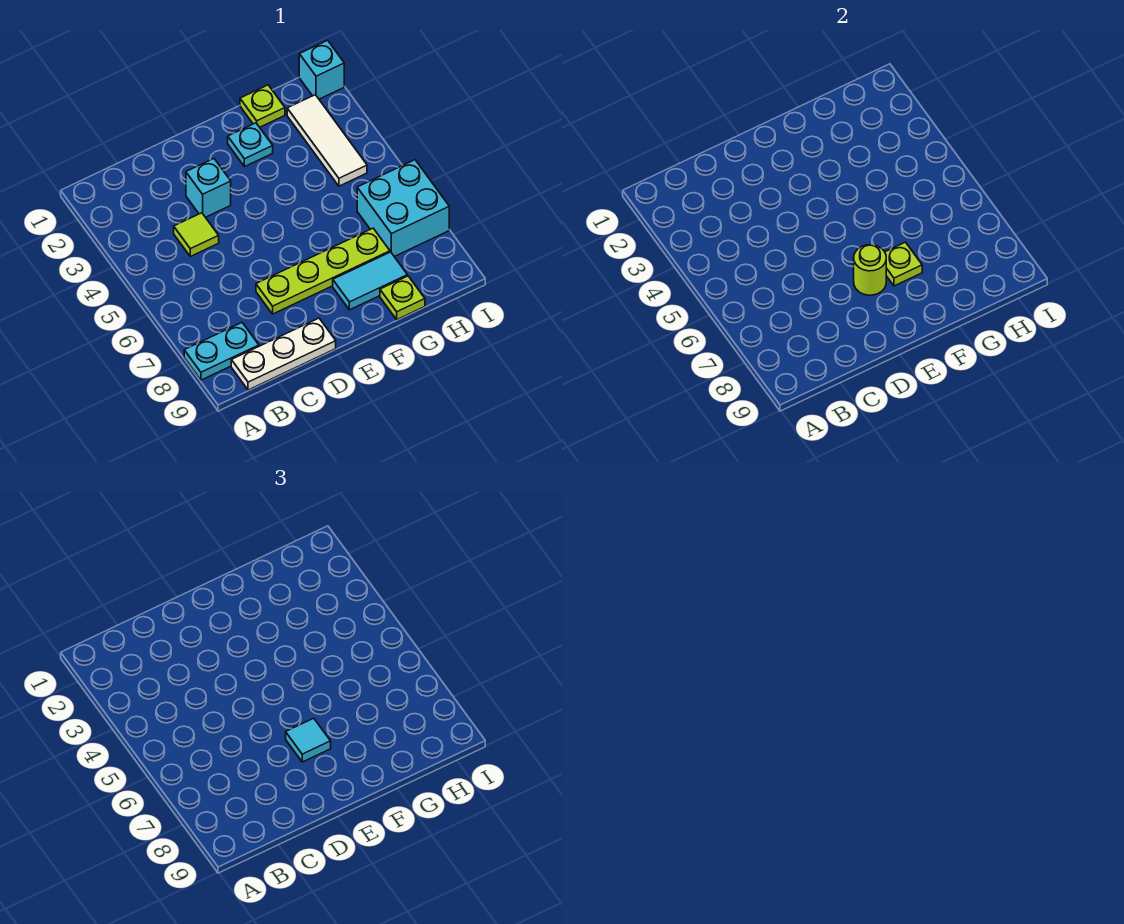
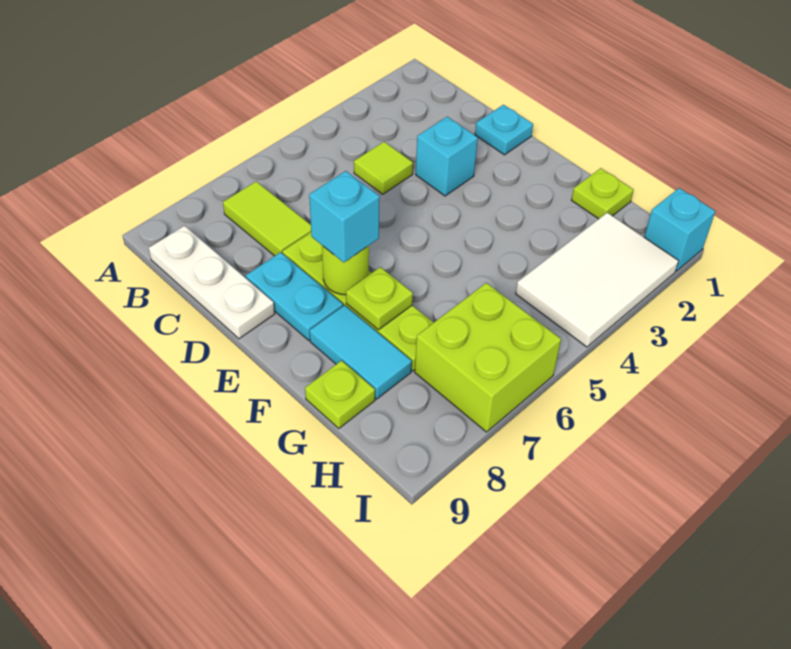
cyan plate A8:B8 level 1 -> cyan plate D8:E8 level 1
none -> lime tile B7:C7 level 1
cyan tile E7 level 3 -> cyan brick E7 level 3
cyan plate F2 level 1 -> cyan plate D1 level 1
white tile H2:H4 level 1 -> white tile H2:I4 level 1
cyan brick H6:I7 level 1 -> lime brick H6:I7 level 1

